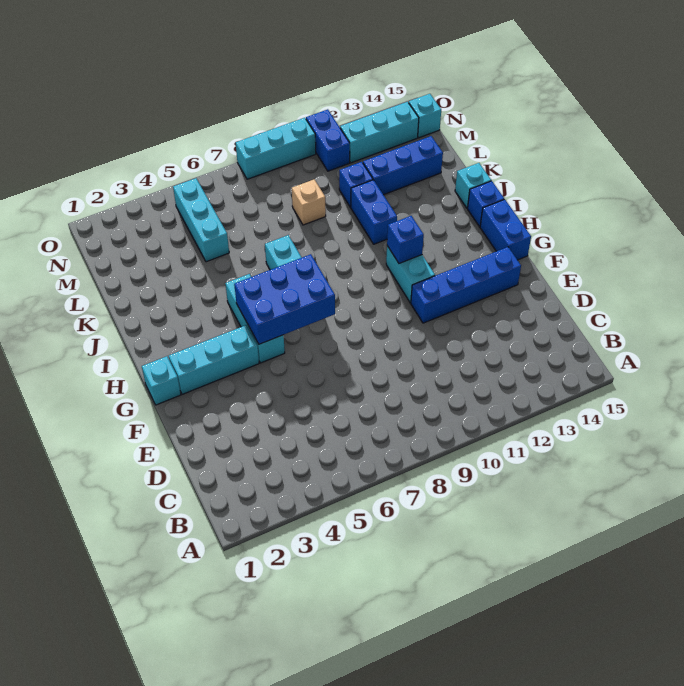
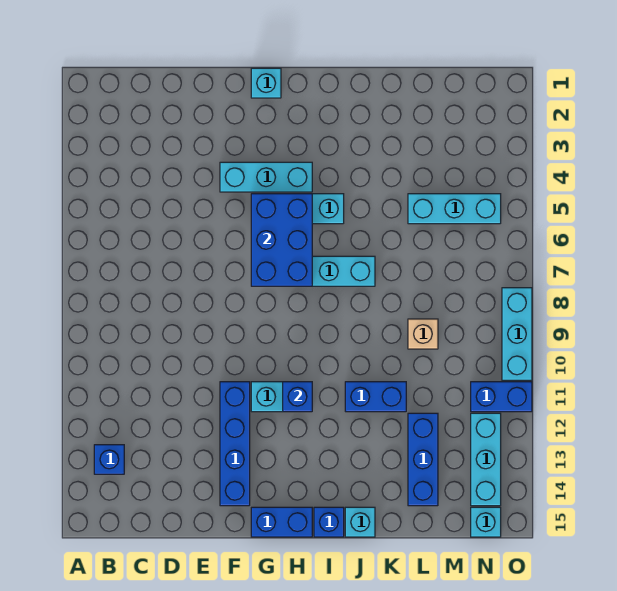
cyan brick G2:G4 level 1 -> cyan brick F4:H4 level 1
blue brick L11 level 1 -> blue brick B13 level 1

